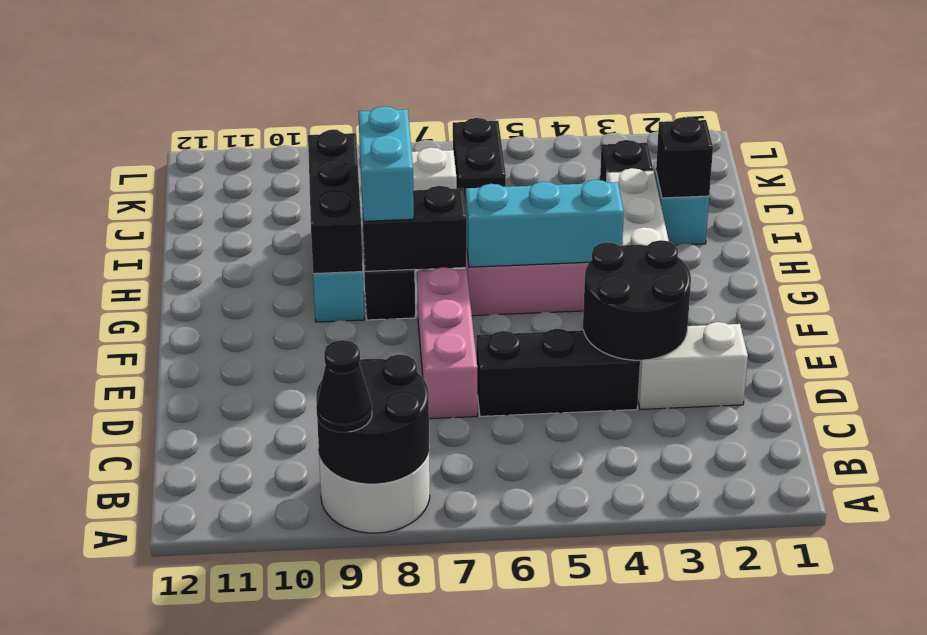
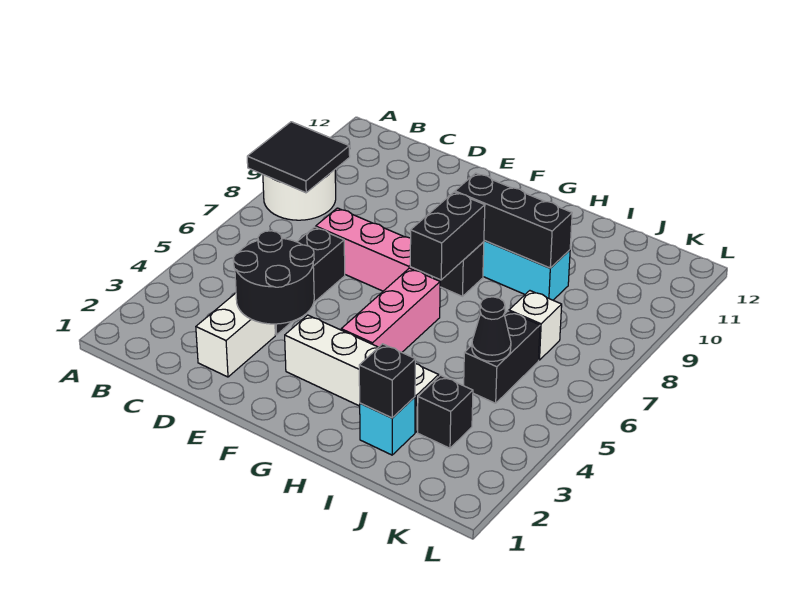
black round brick A8:B9 level 2 -> black tile A8:B9 level 2
black cone A9 level 3 -> black cone J5 level 2
cyan brick G4:G6 level 2 -> none
cyan brick G8:H8 level 3 -> none
black brick J6:K6 level 1 -> black brick J5:J6 level 1

